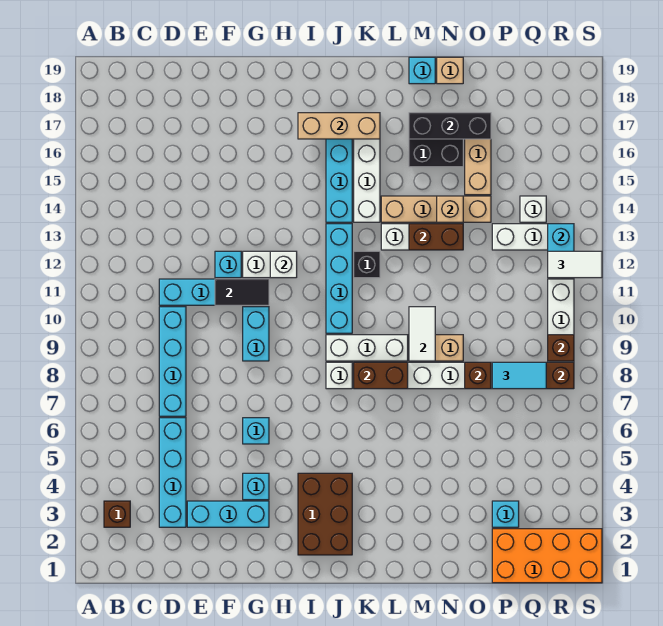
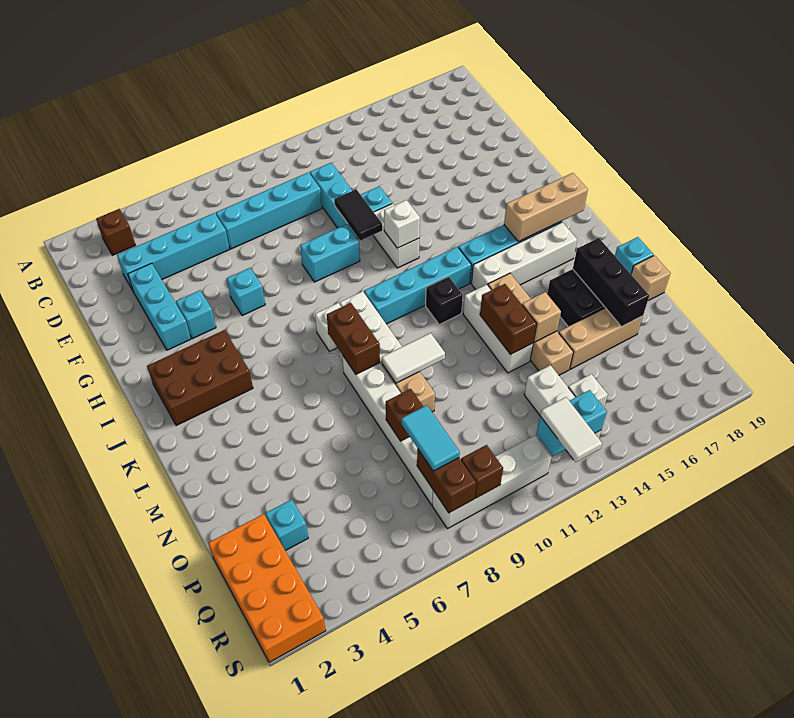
tan brick I17:K17 level 2 -> tan brick J16:J18 level 2

